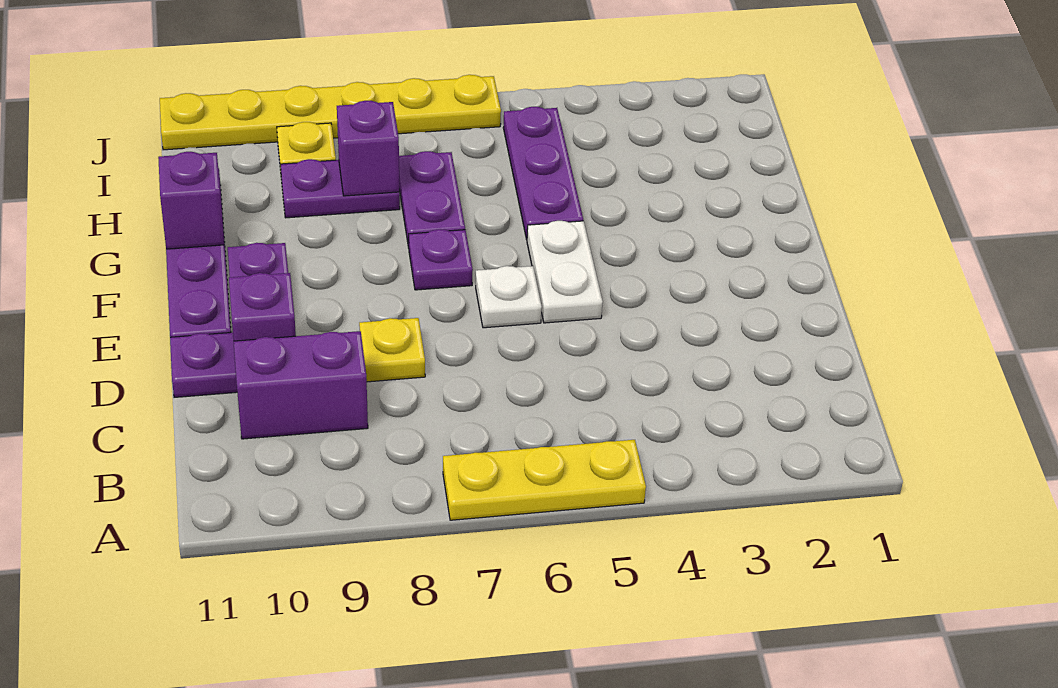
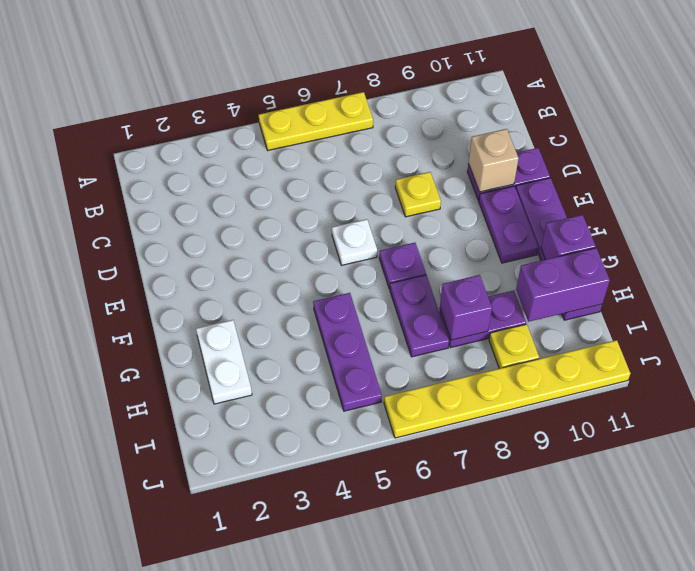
purple brick C9:C10 level 1 -> purple brick H10:H11 level 2
purple brick D10 level 2 -> tan brick D10 level 2
white plate E5:F5 level 1 -> white plate G2:H2 level 1

